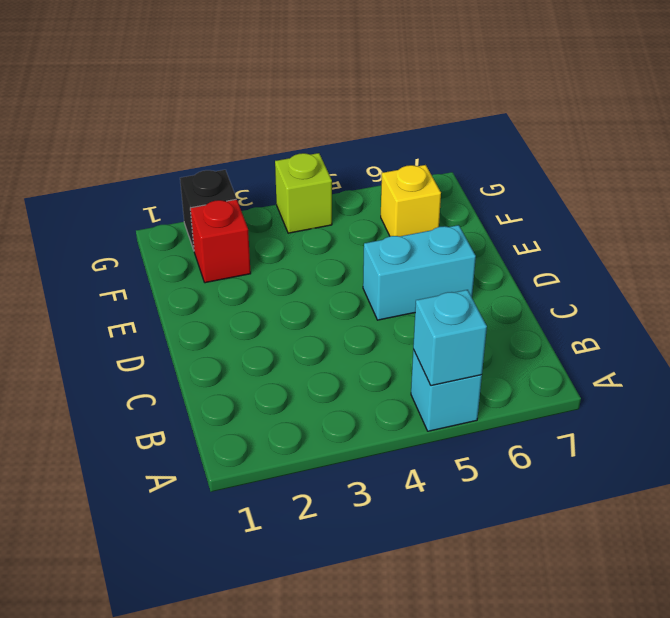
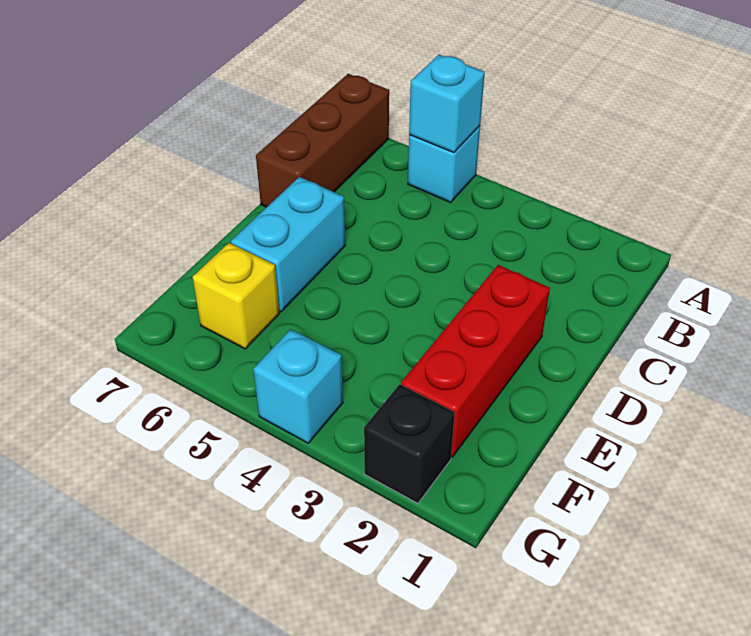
none -> brown brick A7:C7 level 1
cyan brick D5:D6 level 1 -> cyan brick D6:E6 level 1
red brick F2 level 1 -> red brick D2:F2 level 1
lime brick G4 level 1 -> cyan brick G4 level 1

